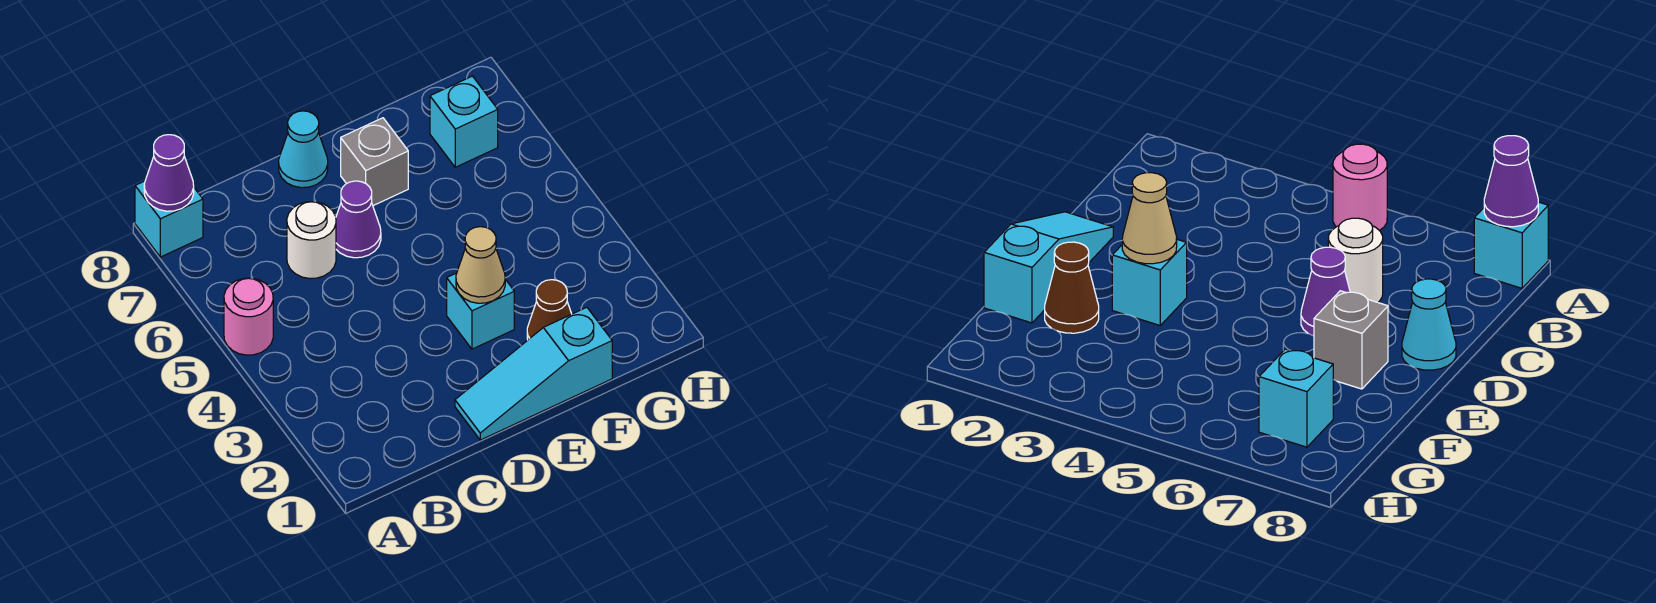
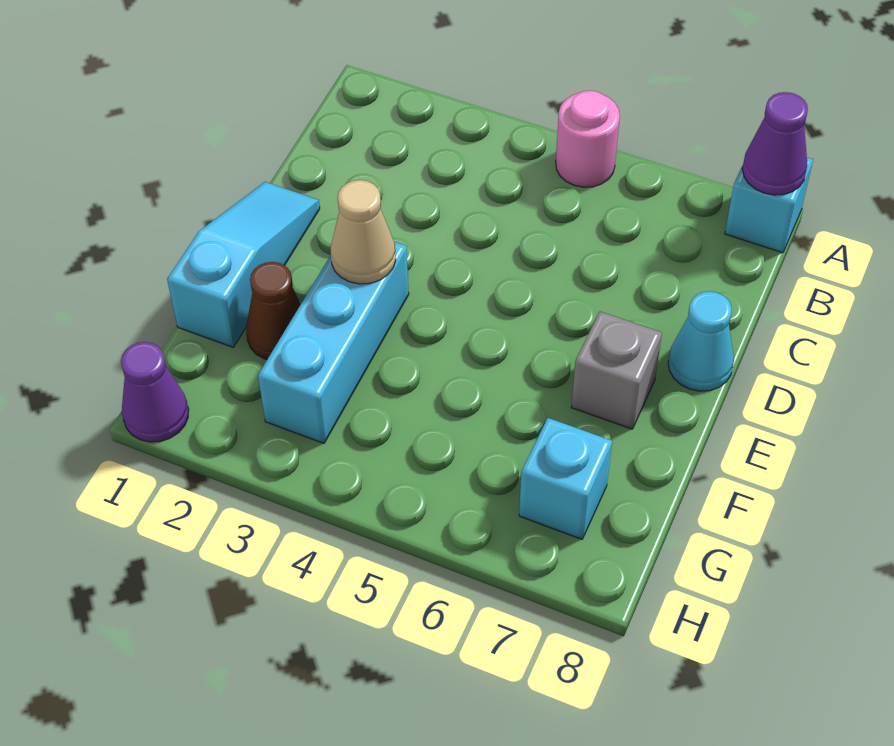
white round brick C6 level 1 -> none
purple cone D6 level 1 -> purple cone H1 level 1
cyan brick E3 level 1 -> cyan brick E3:G3 level 1

